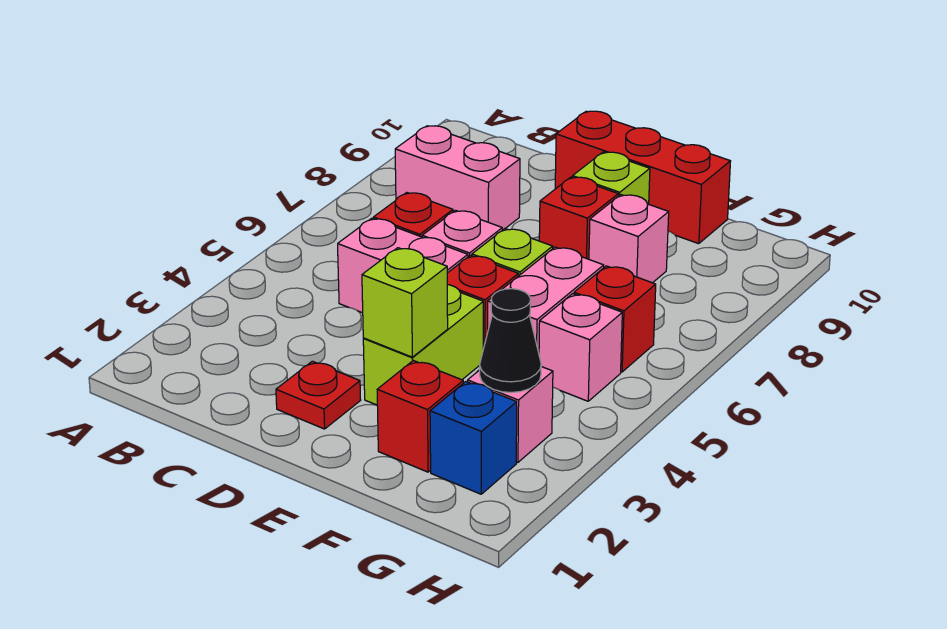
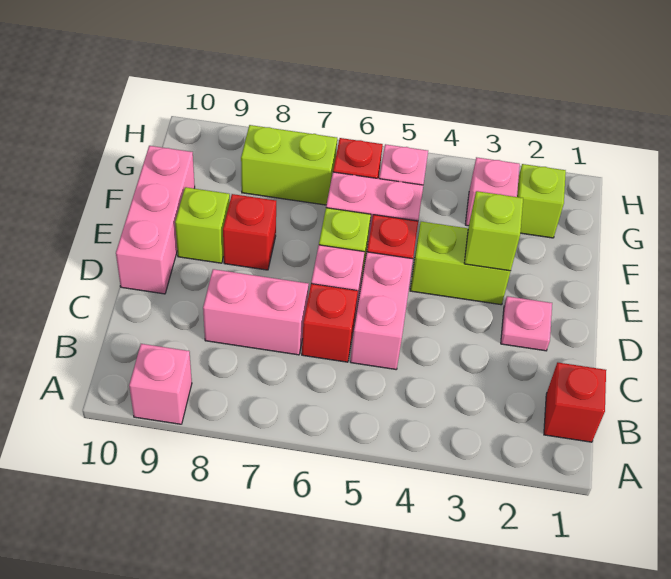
pink brick B8:C8 level 1 -> pink brick C7:C8 level 1
red plate D2 level 1 -> pink plate D2 level 1
red brick D10:F10 level 1 -> pink brick D10:F10 level 1
red brick F2 level 1 -> red brick B1 level 1
pink brick F8 level 1 -> pink brick A9 level 1
blue brick G2 level 1 -> lime brick G2 level 1
black cone G3 level 2 -> none
none -> lime brick G7:G8 level 1

